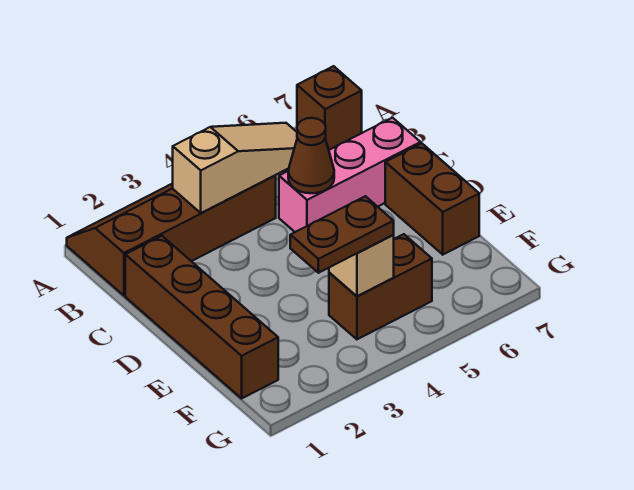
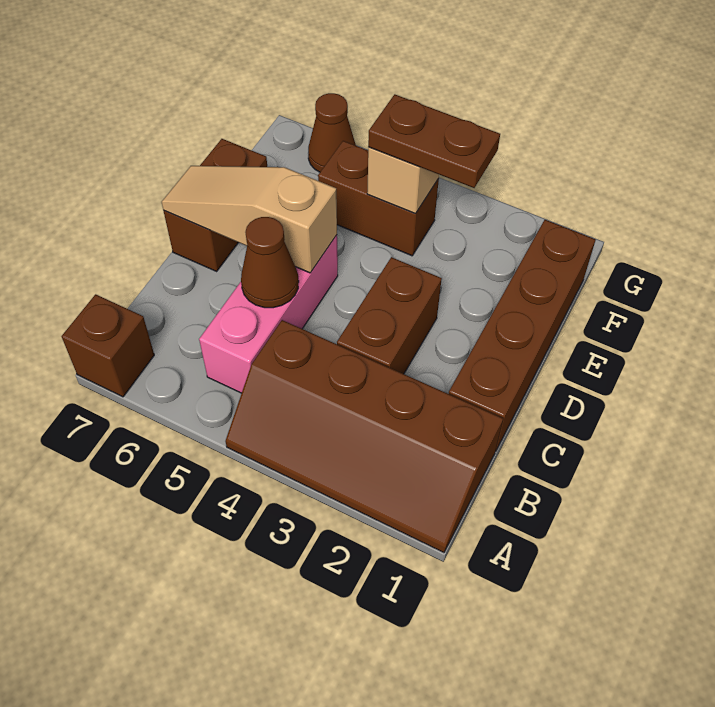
tan slope B3:B5 level 2 top 3 -> tan slope D5:D7 level 2 top 5
none -> brown brick C3:D3 level 1
pink brick C5:C7 level 1 -> pink brick B5:D5 level 1
none -> brown cone G6 level 1

